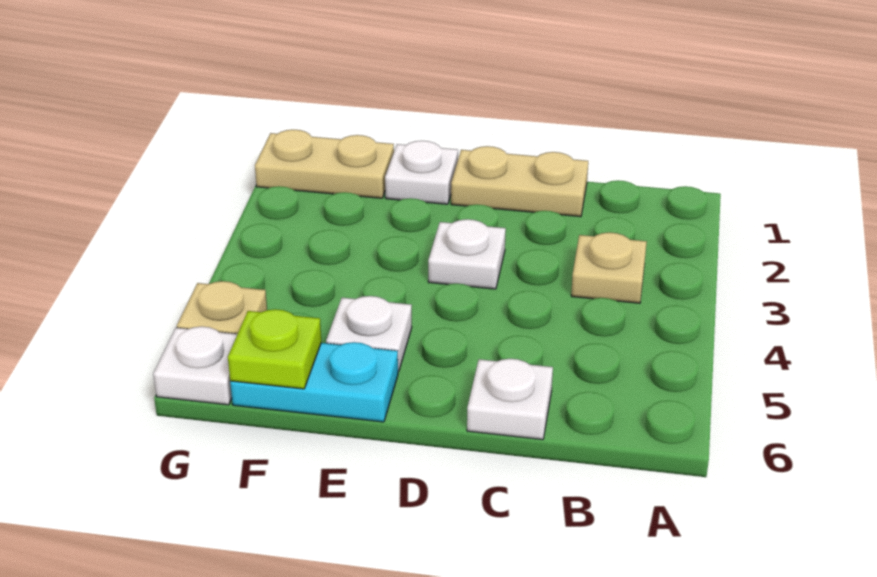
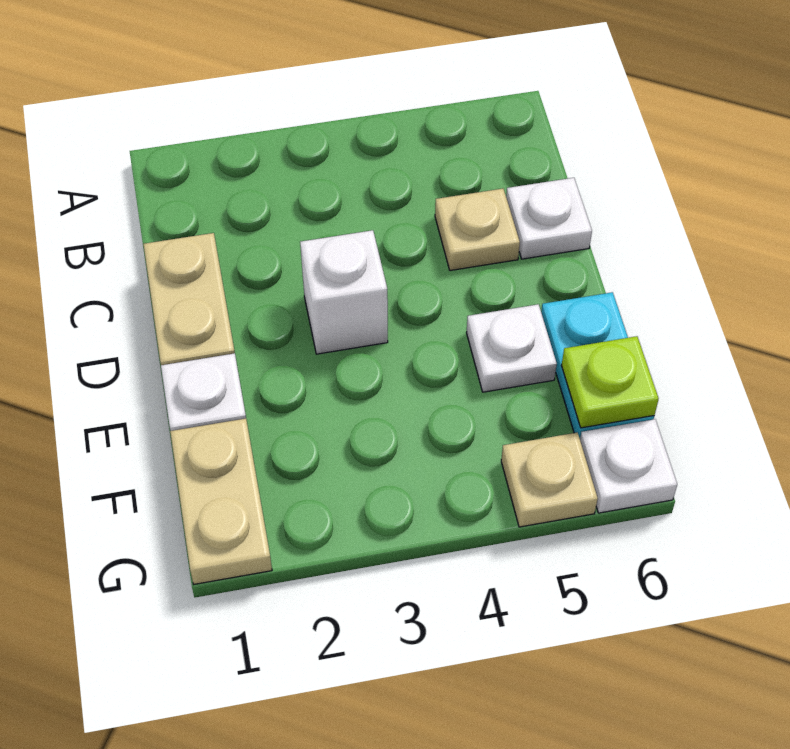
tan plate B3 level 1 -> tan plate C5 level 1
white plate D3 level 1 -> white brick D3 level 1

